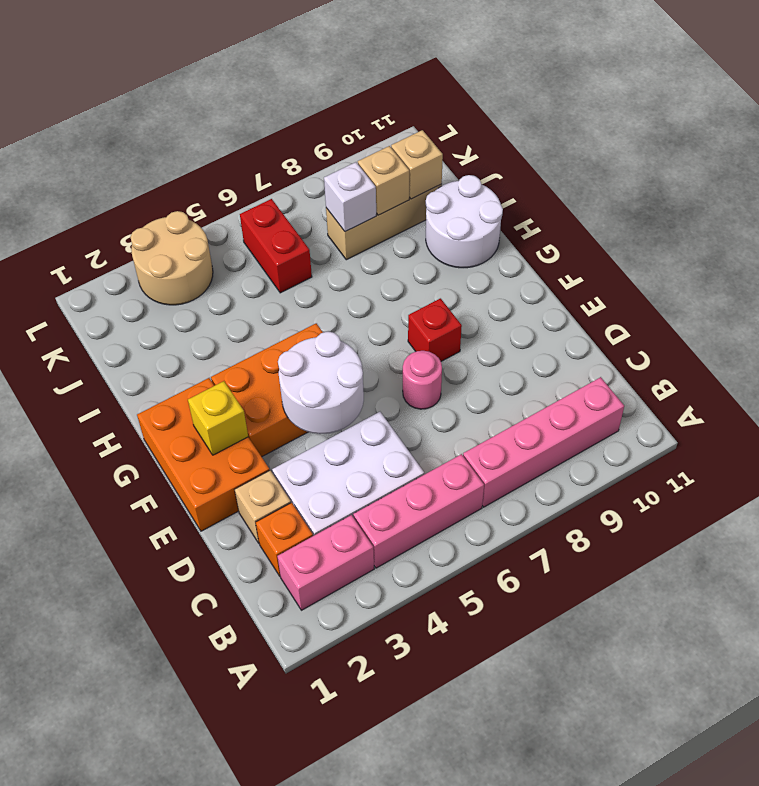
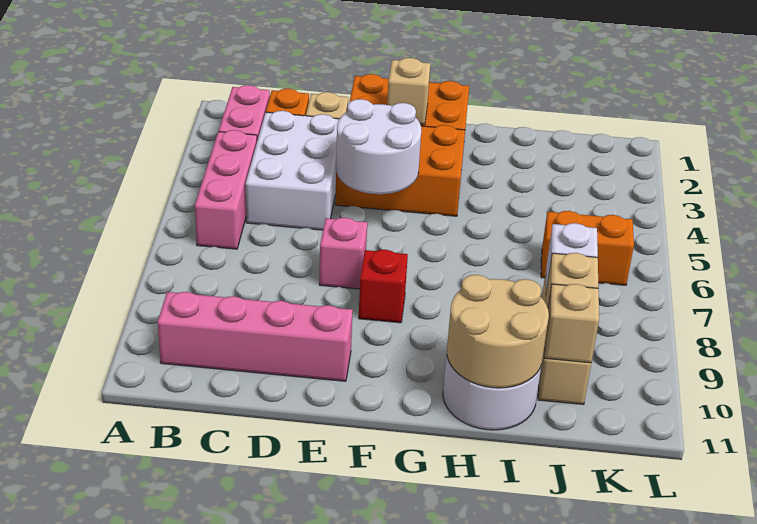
pink brick B7:B10 level 1 -> pink brick B10:E10 level 1
pink round brick E7 level 1 -> pink brick E7 level 1
yellow brick F2 level 2 -> tan brick F2 level 2
orange brick F3:G5 level 1 -> orange brick E3:G4 level 1
red brick J6:K6 level 1 -> orange brick J6:K6 level 1
tan round brick K3:L4 level 1 -> tan round brick H10:I11 level 2

